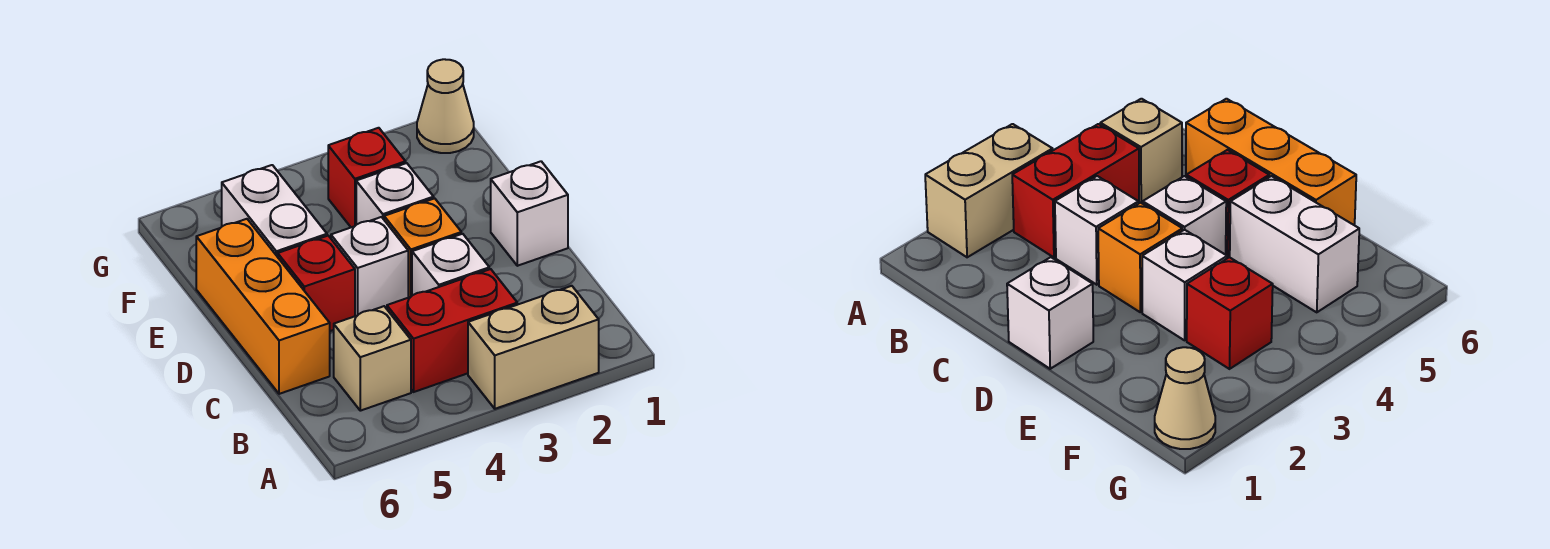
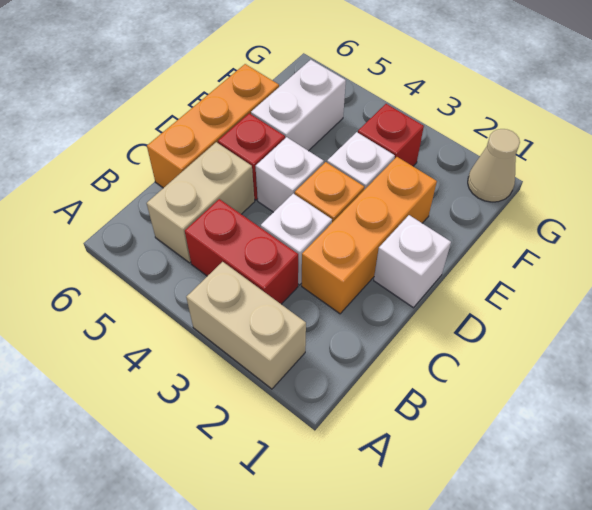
tan brick B5 level 1 -> tan brick B5:C5 level 1
none -> orange brick C2:E2 level 1

